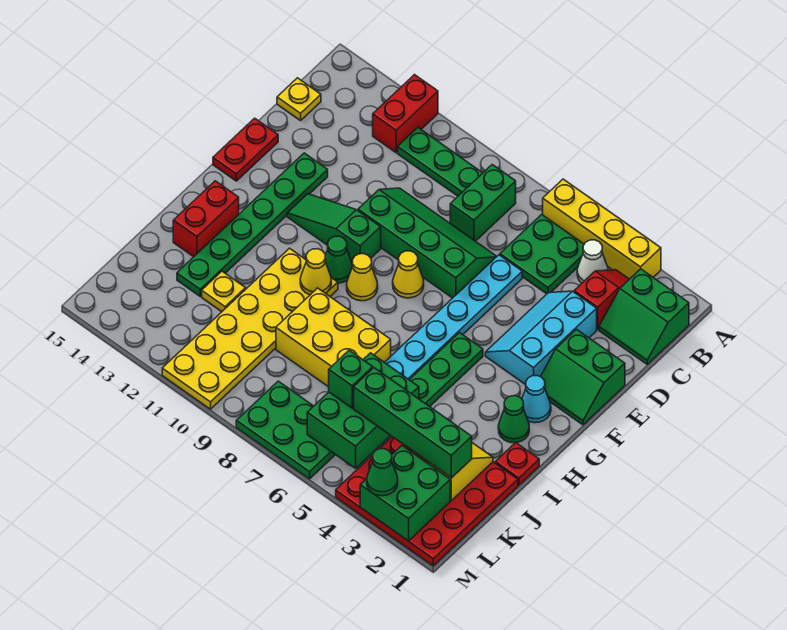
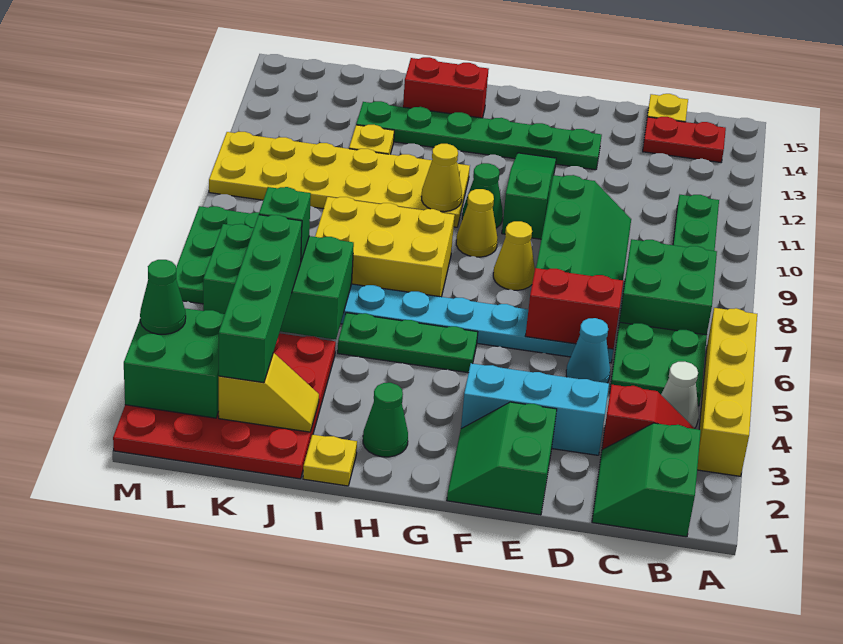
red brick A12:B12 level 1 -> red brick D6:E6 level 2
green brick B8:C8 level 1 -> green brick B7:C8 level 1
red plate E15:F15 level 1 -> red plate B14:C14 level 1
cyan cone G2 level 1 -> cyan cone D5 level 1
red plate I1 level 1 -> yellow plate I1 level 1
yellow brick I7:J9 level 1 -> yellow brick H7:J8 level 1

